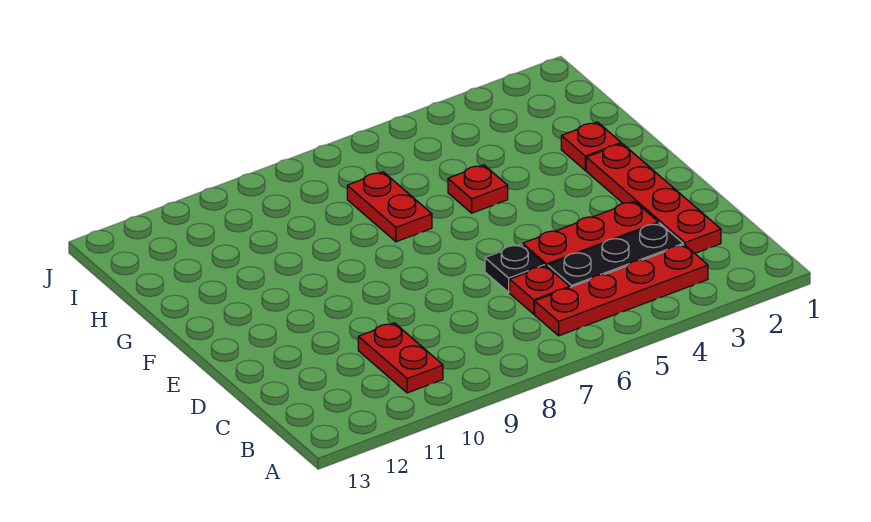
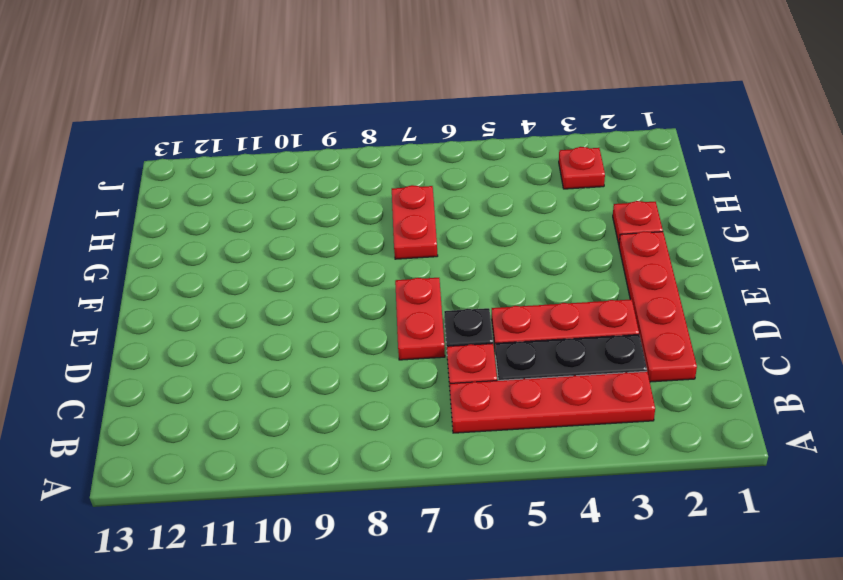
red plate B10:C10 level 1 -> red plate D7:E7 level 1
red plate G5 level 1 -> red plate I3 level 1

